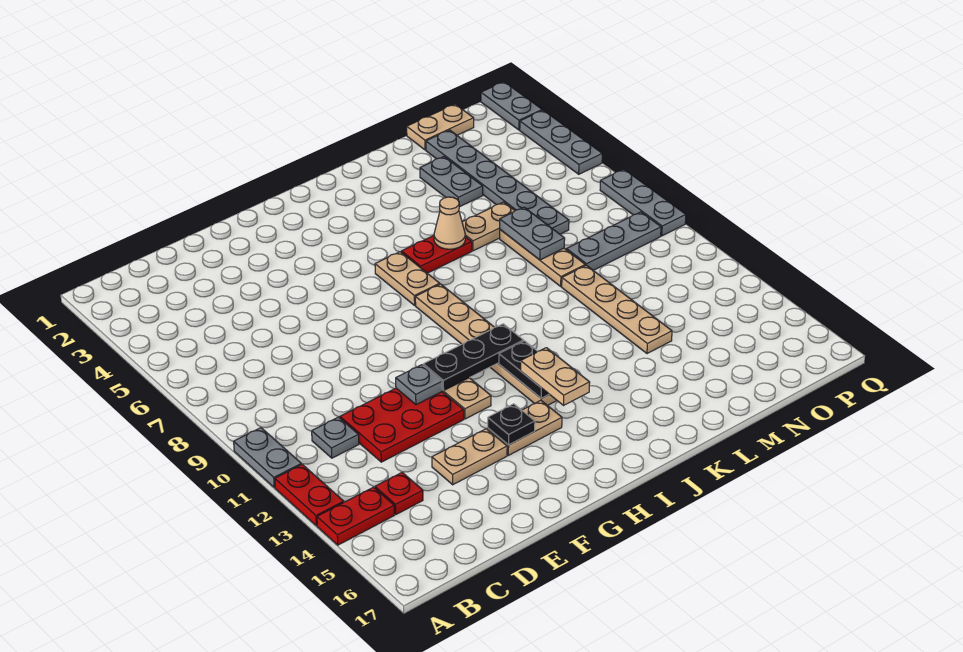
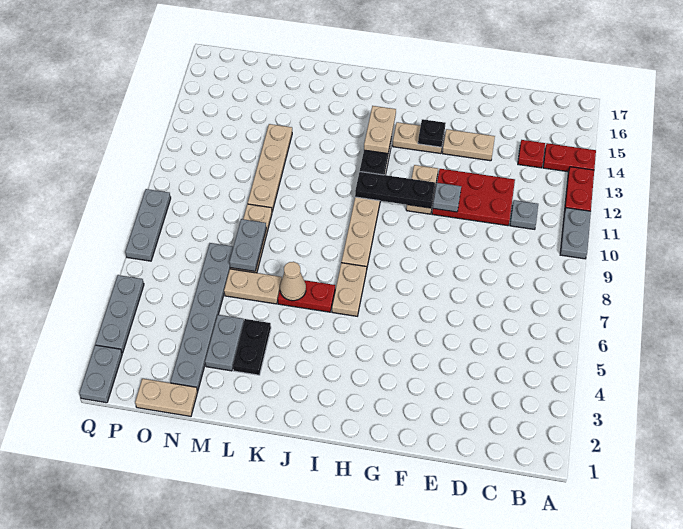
none -> black plate L3:L4 level 1
grey plate N9:P9 level 1 -> none

